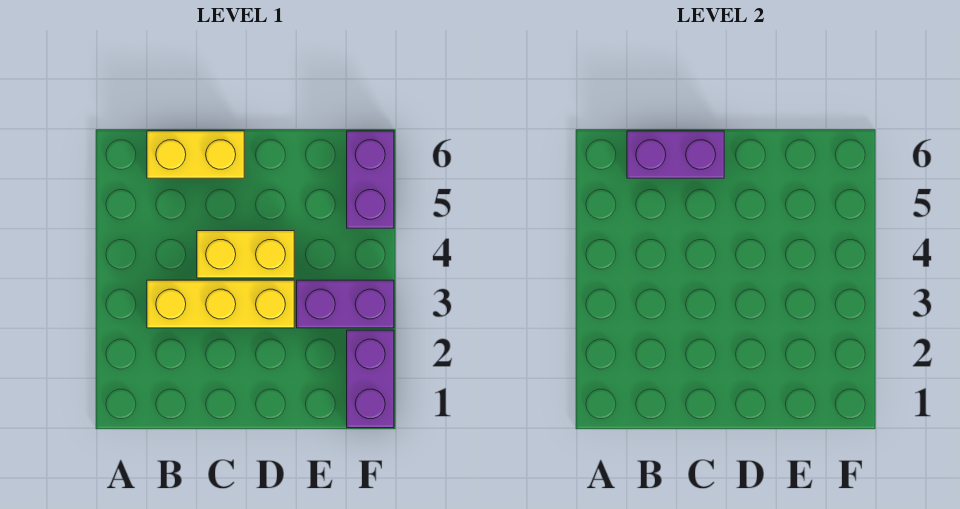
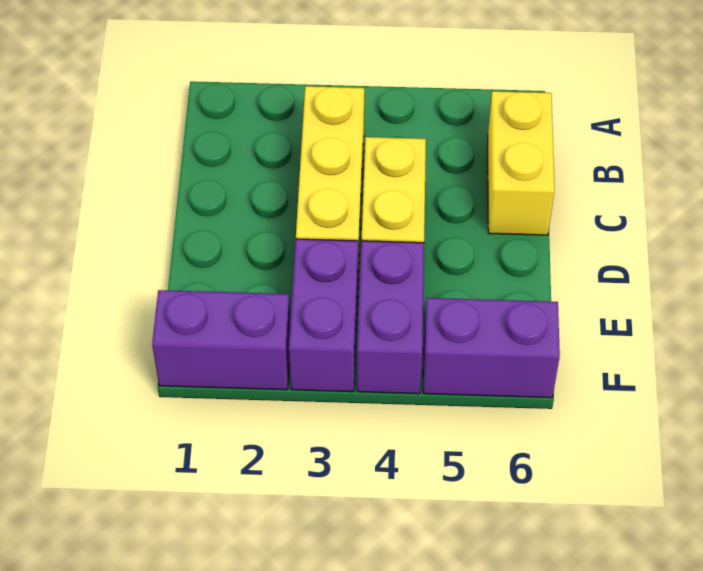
purple brick B6:C6 level 2 -> purple brick E4:F4 level 1

